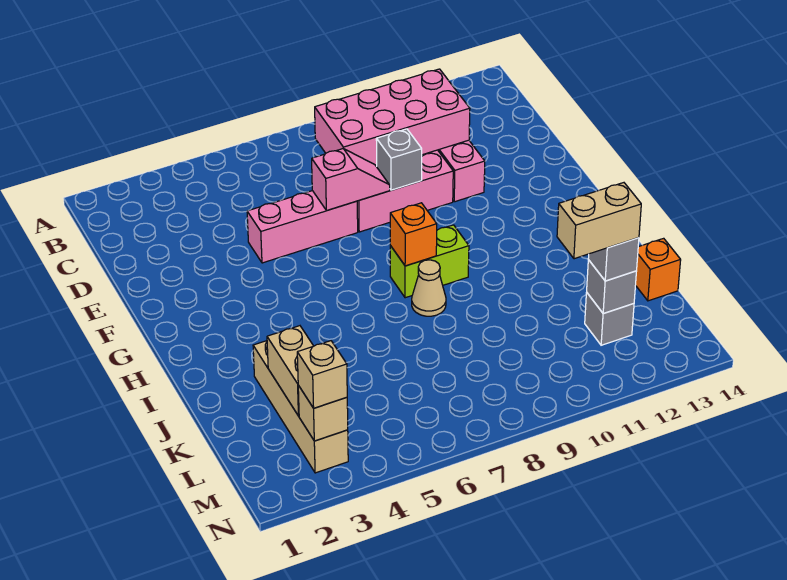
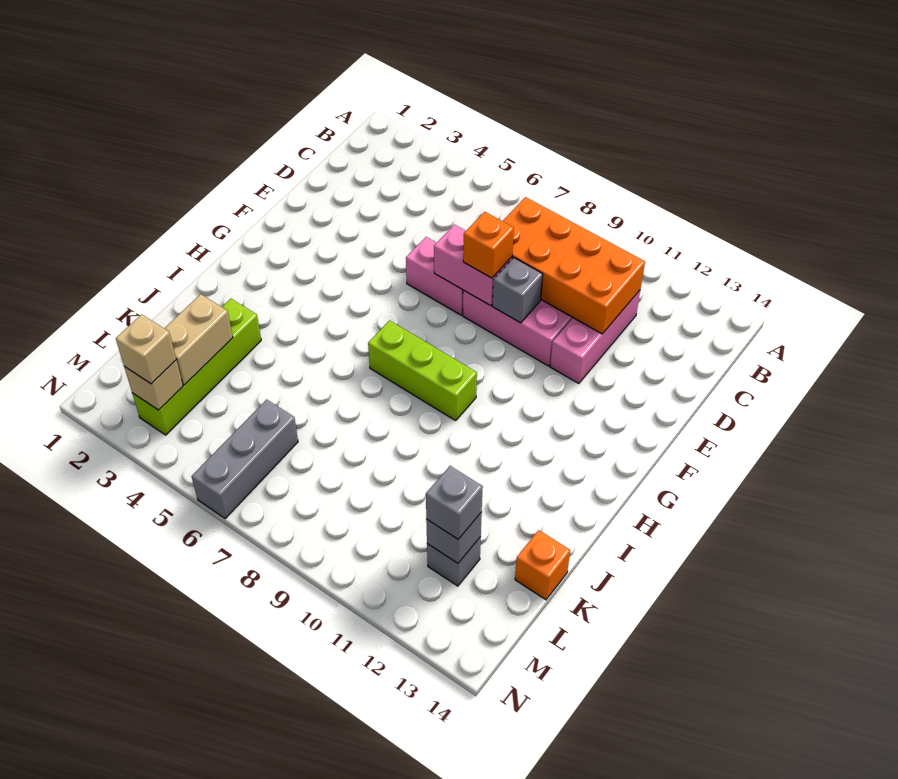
pink brick C8:D11 level 2 -> orange brick C8:D11 level 2
pink brick E5:E7 level 1 -> pink brick E6:E7 level 1
pink slope E7:E8 level 2 top 7 -> pink brick E7:E8 level 2
lime brick H8:H9 level 1 -> lime brick H7:H9 level 1
orange brick H8 level 2 -> orange brick E8 level 3
tan cone I8 level 1 -> none
tan brick J3:M3 level 1 -> lime brick J3:M3 level 1
none -> grey brick L6:N6 level 1
tan brick L11:L12 level 4 -> none

